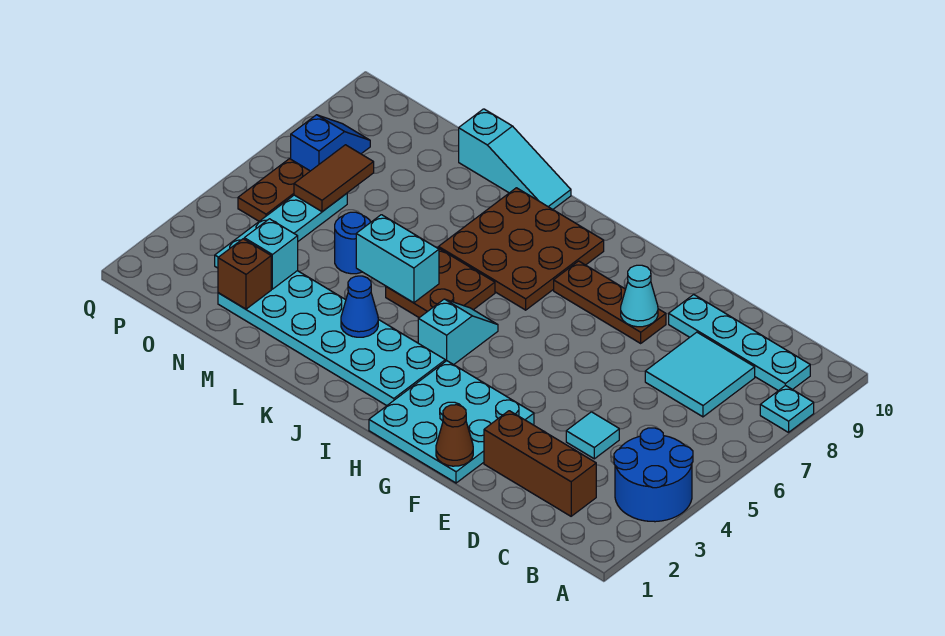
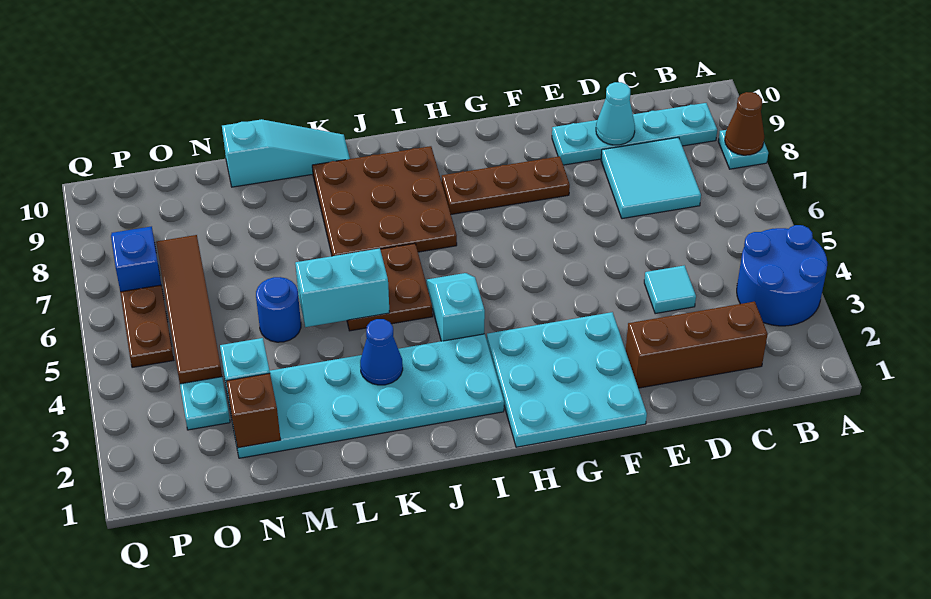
brown cone F1 level 2 -> brown cone A8 level 2
cyan cone F8 level 2 -> cyan cone D9 level 2
brown tile O6:O7 level 2 -> brown tile O4:O7 level 2

